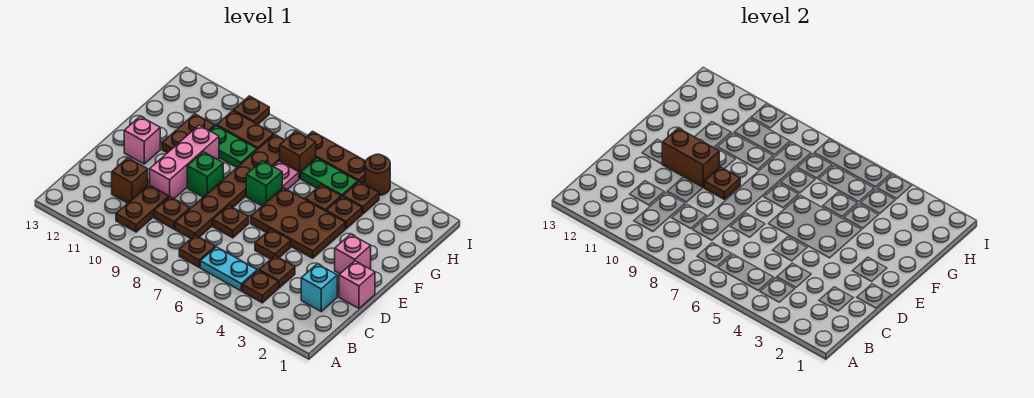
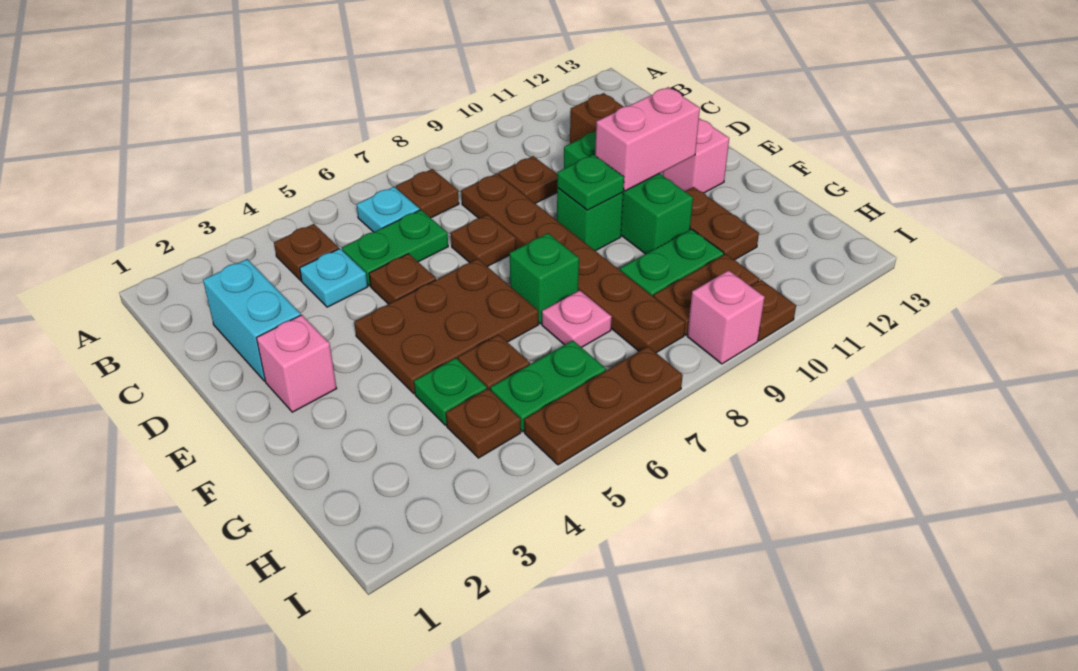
cyan plate B5:B6 level 1 -> cyan plate B6 level 1
brown plate B10:C10 level 1 -> none
cyan brick C2 level 1 -> cyan brick C2:D2 level 1
brown plate C4 level 1 -> cyan plate C4 level 1
none -> green plate C5:C6 level 1
pink brick D1 level 1 -> pink brick I9 level 1
pink brick D10:F10 level 1 -> green brick D10:F10 level 1
brown plate E9 level 2 -> green plate E9 level 2
brown brick E10:E11 level 2 -> pink brick E10:E11 level 2
brown plate G4 level 1 -> green plate G4 level 1
brown brick H7 level 1 -> none
brown round brick I4 level 1 -> none

